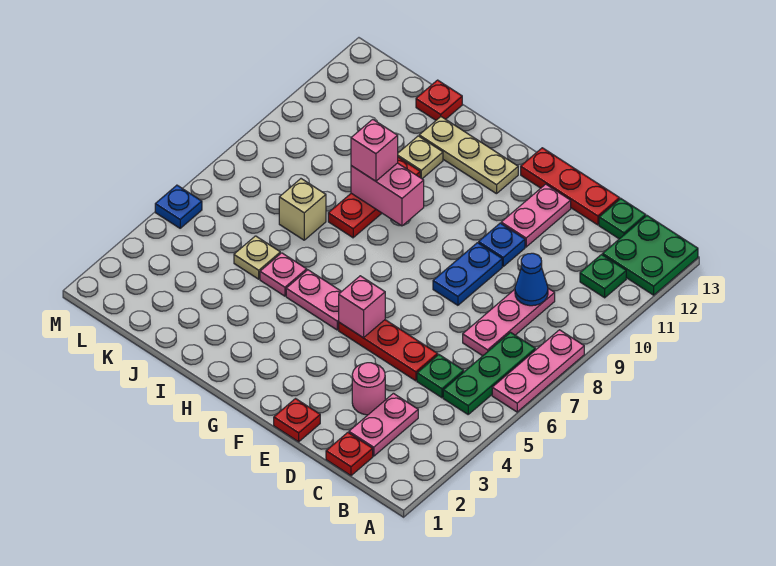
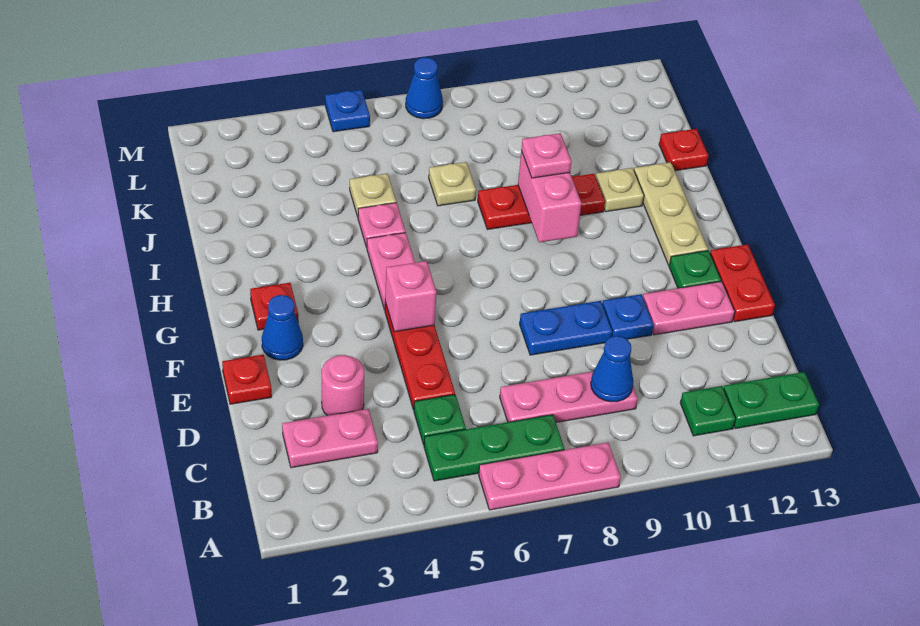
green plate A12:B13 level 1 -> green plate B12:B13 level 1
red plate C1 level 1 -> red plate G2 level 1
green plate C13 level 1 -> green plate F12 level 1
red plate D13:F13 level 1 -> red plate E13:F13 level 1
none -> blue cone F2 level 1
pink brick I9 level 3 -> pink plate I9 level 3
tan brick J7 level 1 -> tan plate J7 level 1
none -> blue cone M7 level 1

